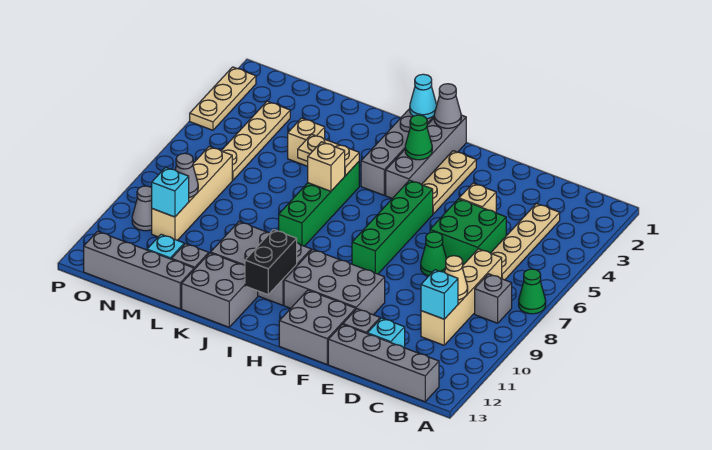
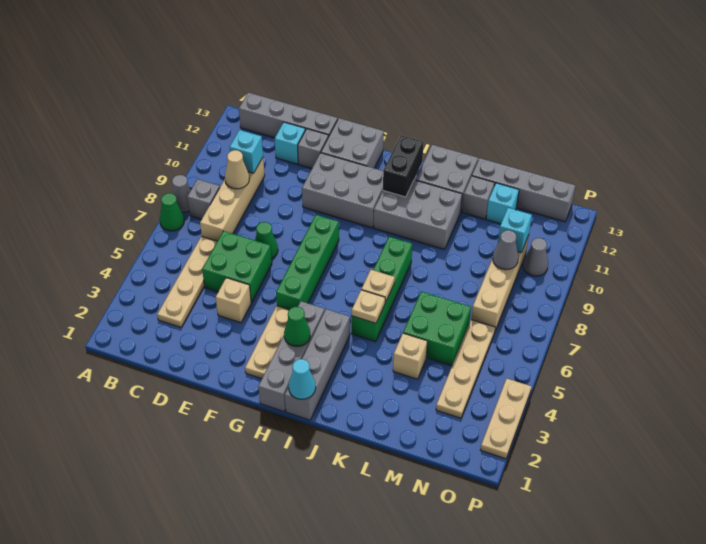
grey cone H1 level 2 -> grey cone A8 level 1
tan plate J5:K5 level 2 -> tan plate J5 level 2
tan brick J6 level 2 -> tan plate J6 level 2
none -> green brick L5:M6 level 1

